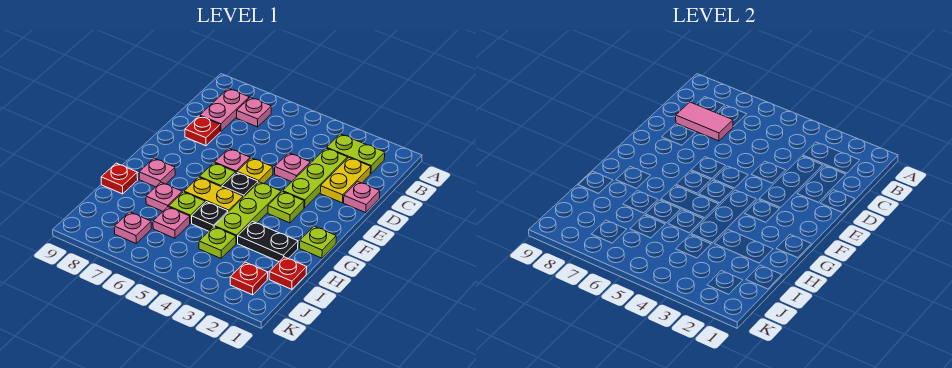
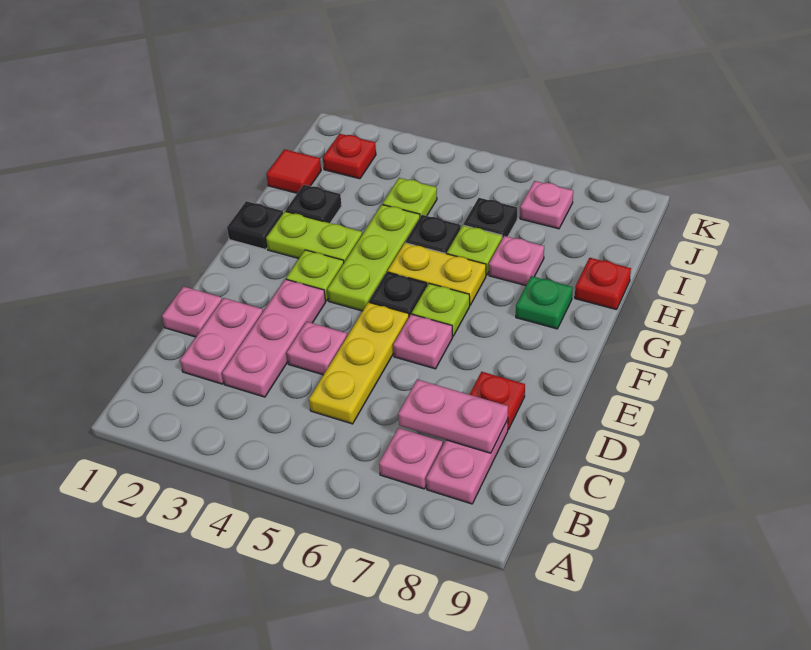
lime plate B2:B3 level 1 -> lime plate G2:G3 level 1
yellow plate C2:D2 level 1 -> pink plate C2:D2 level 1
lime plate C3:E3 level 1 -> pink plate C3:E3 level 1
pink tile C7:C8 level 2 -> pink plate C7:C8 level 2
yellow plate E5 level 1 -> yellow plate C5:E5 level 1
lime plate G1 level 1 -> black plate G1 level 1
pink plate G8 level 1 -> green plate G8 level 1
black plate H2:H3 level 1 -> black plate H2 level 1
red plate I1 level 1 -> red tile I1 level 1
pink plate I6 level 1 -> black plate I6 level 1

